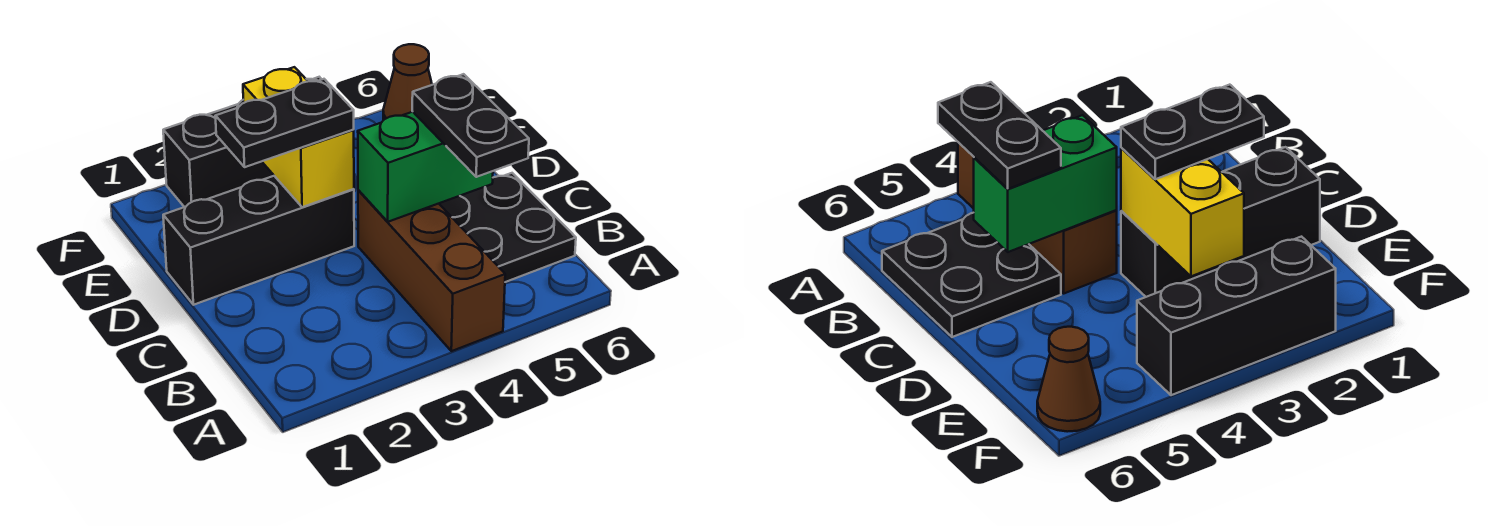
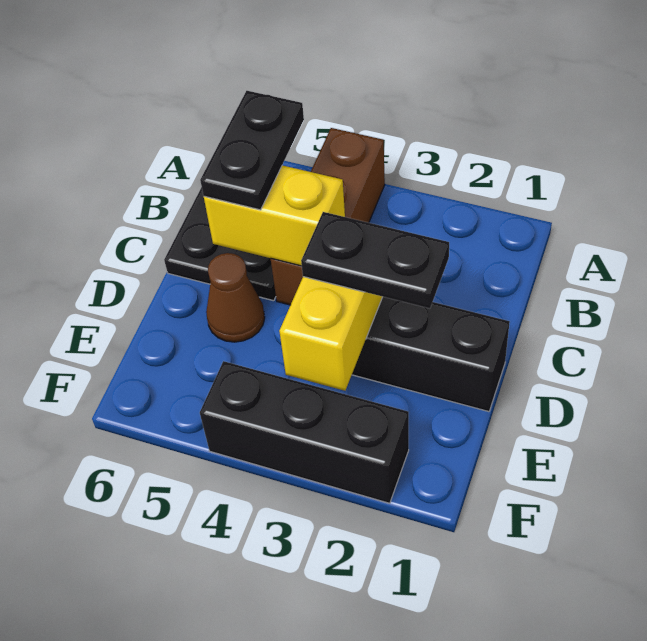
green brick C4:C5 level 2 -> yellow brick C4:C5 level 2
brown cone F6 level 1 -> brown cone D5 level 1

